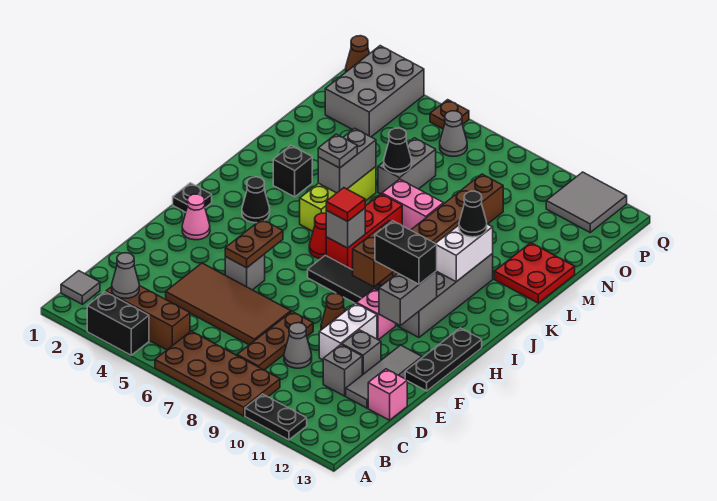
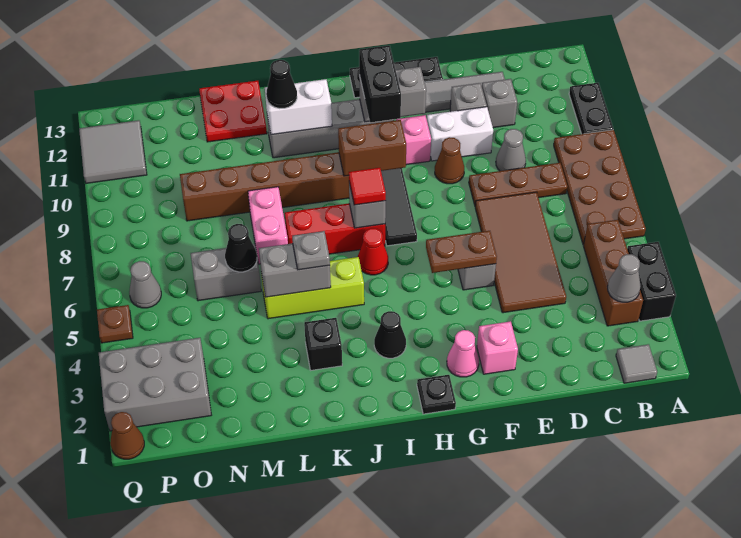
pink brick D13 level 1 -> pink brick F2 level 1

